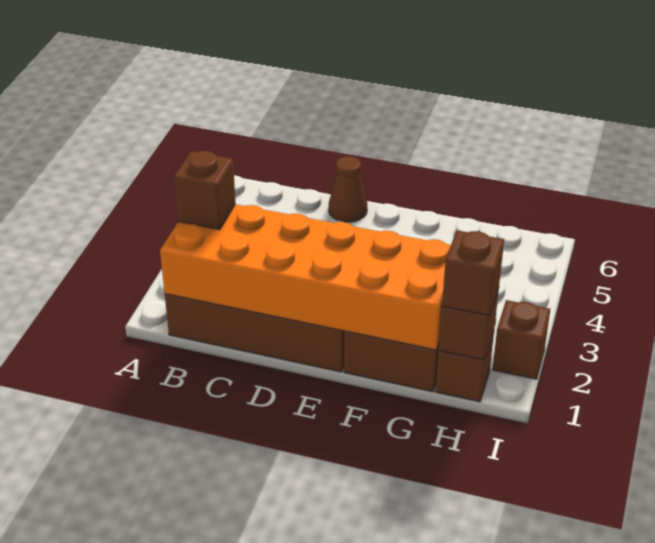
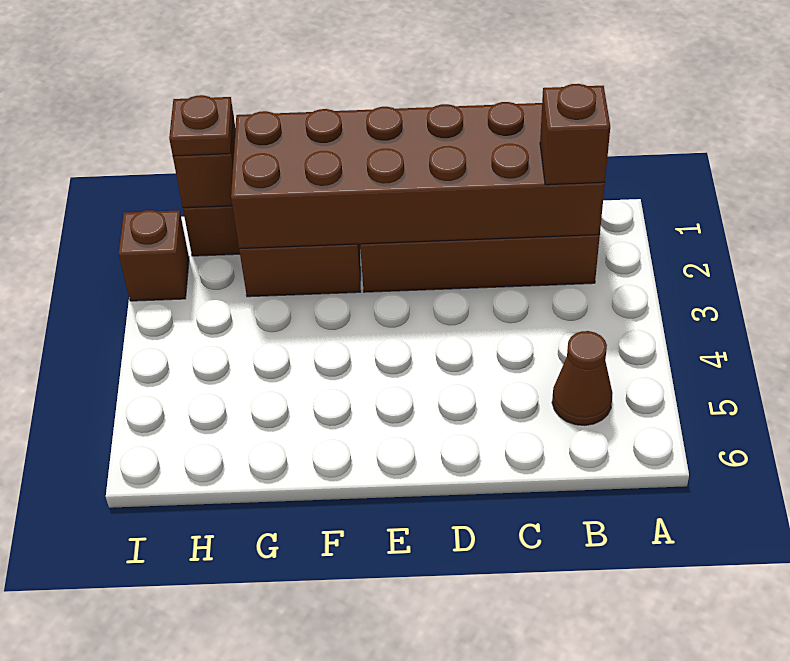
orange brick B1:G2 level 2 -> brown brick B1:G2 level 2
brown cone D6 level 1 -> brown cone B5 level 1
brown brick H1 level 3 -> brown plate H1 level 3

